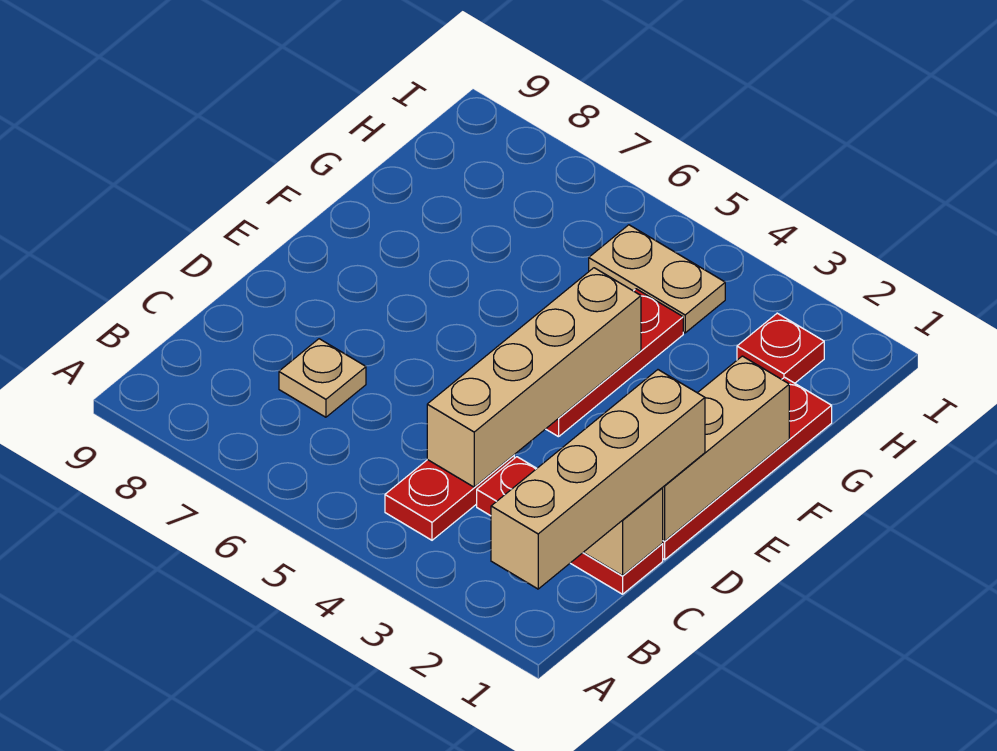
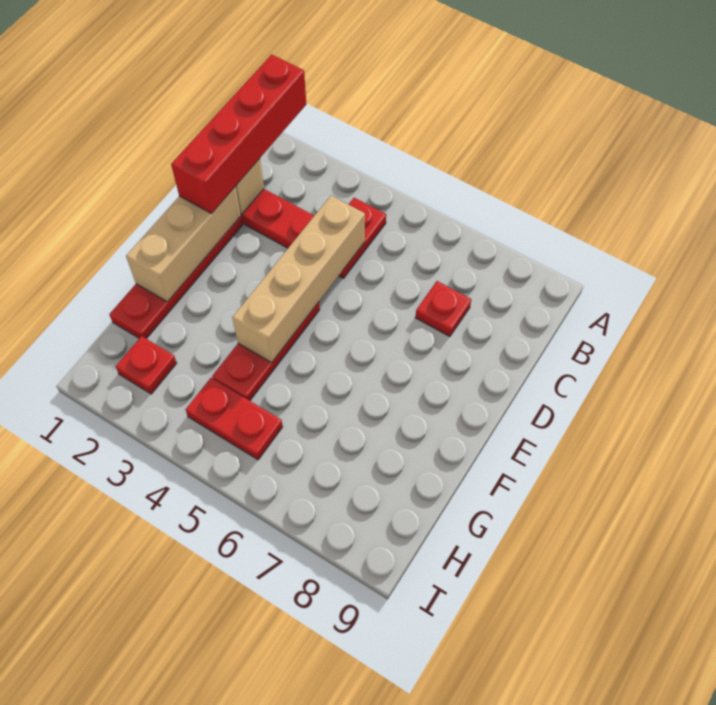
tan brick A1:D1 level 3 -> red brick A1:D1 level 3
tan plate C7 level 1 -> red plate C7 level 1
tan plate H4:H5 level 1 -> red plate H4:H5 level 1

